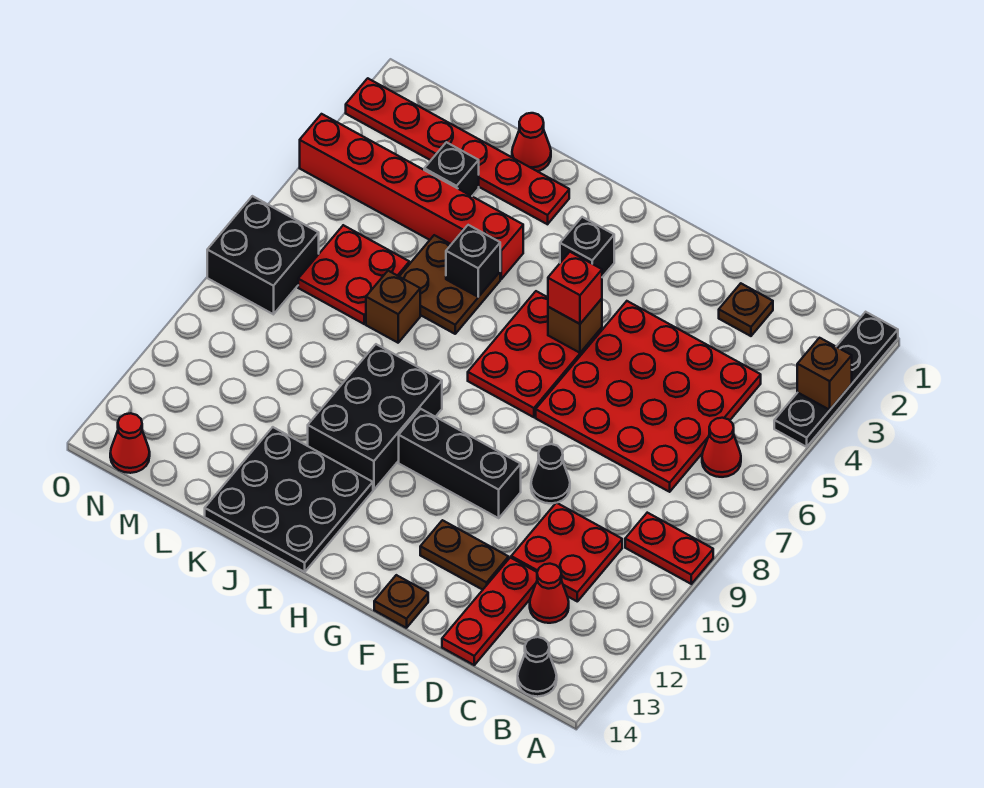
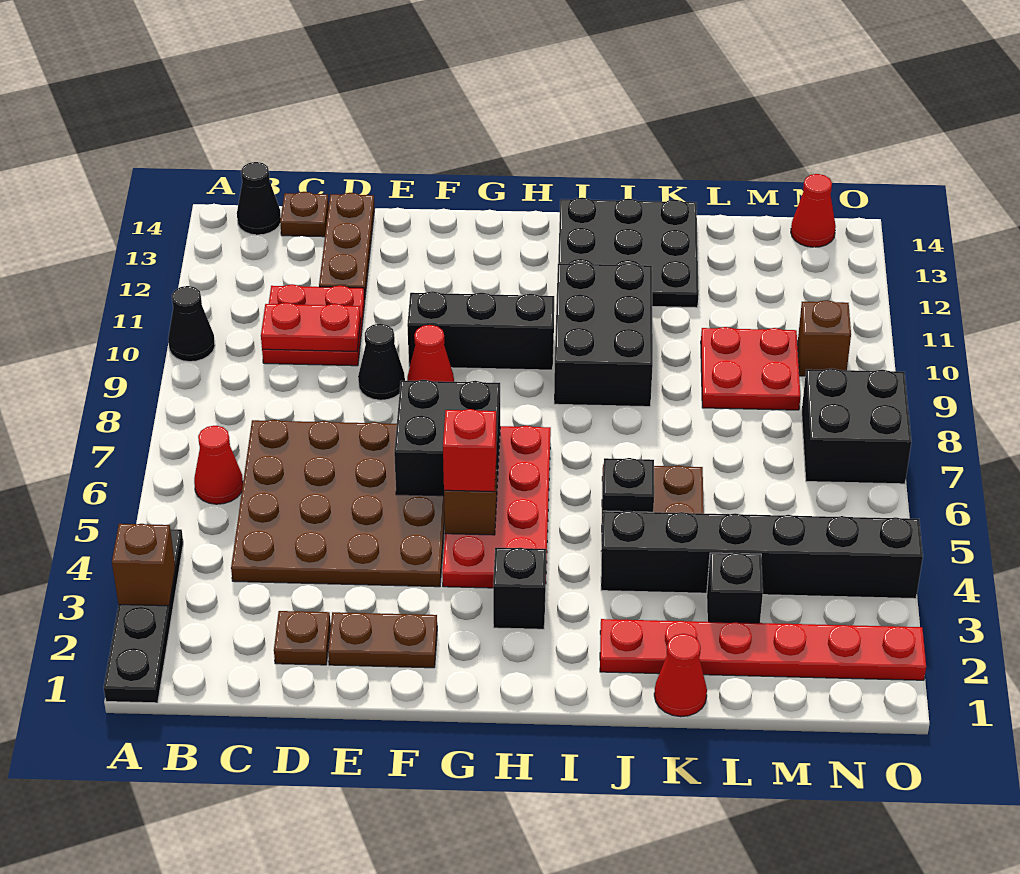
red plate A9:B9 level 1 -> red plate C10:D10 level 2
none -> black cone A10 level 1
red plate C4:F7 level 1 -> brown plate C4:F7 level 1
red cone C12 level 1 -> red cone F9 level 1
red plate D12:D14 level 1 -> brown plate D12:D14 level 1
brown plate E12:F12 level 1 -> brown plate E2:F2 level 1
none -> black brick F6:G7 level 2
brown plate F14 level 1 -> brown plate C14 level 1
red plate G5:H7 level 1 -> red plate G4:H7 level 1
red brick J4:O4 level 1 -> black brick J4:O4 level 1
brown brick K7 level 1 -> brown brick N10 level 1
red plate L6:M7 level 1 -> red plate L9:M10 level 1

